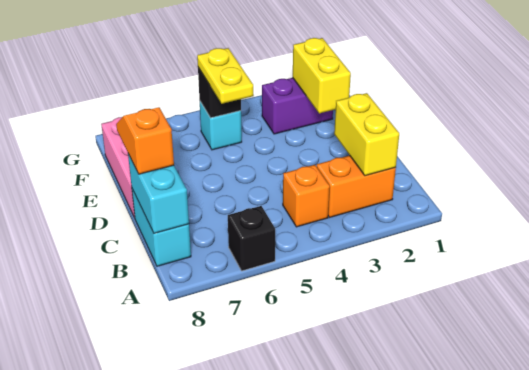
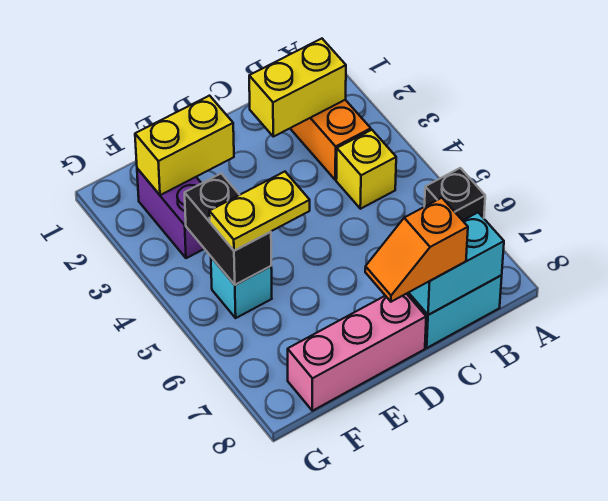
orange brick B4 level 1 -> yellow brick B4 level 1
black brick F5 level 2 -> black brick F4:F5 level 2

